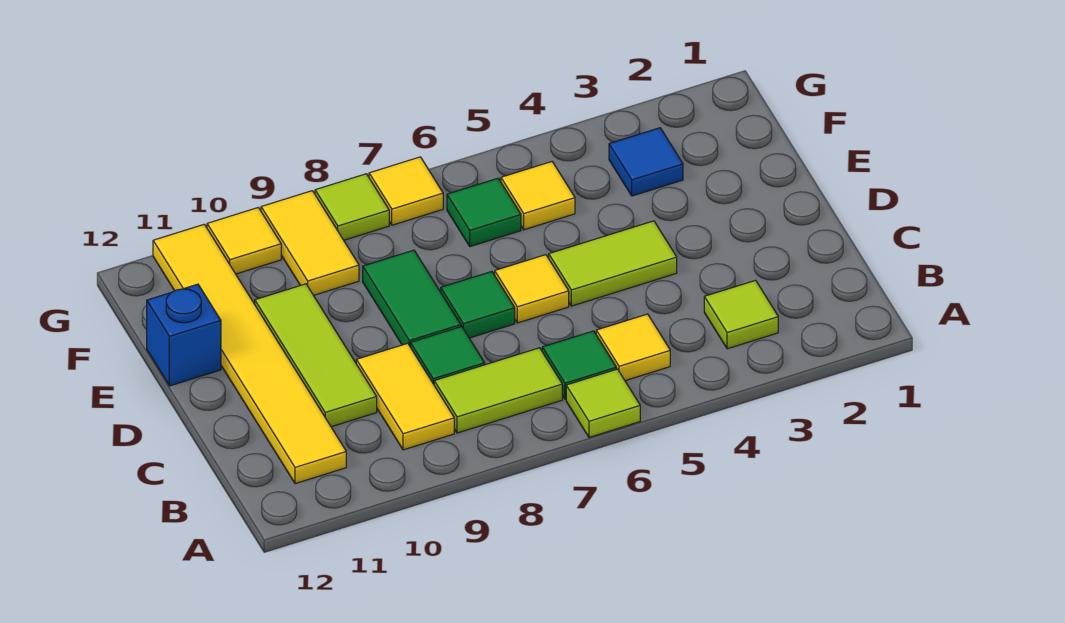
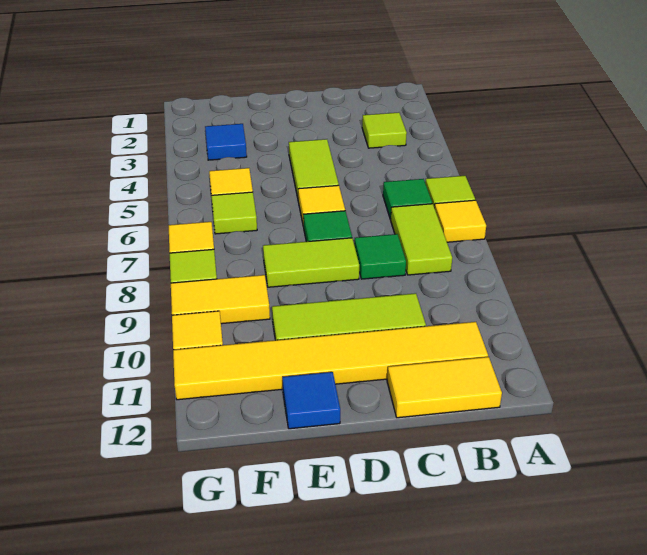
yellow tile B5 level 1 -> yellow tile A7 level 1
yellow tile B9:C9 level 1 -> yellow tile B12:C12 level 1
green tile D8:E8 level 1 -> lime tile D8:E8 level 1
blue brick E12 level 1 -> blue tile E12 level 1
green tile F6 level 1 -> lime tile F6 level 1

